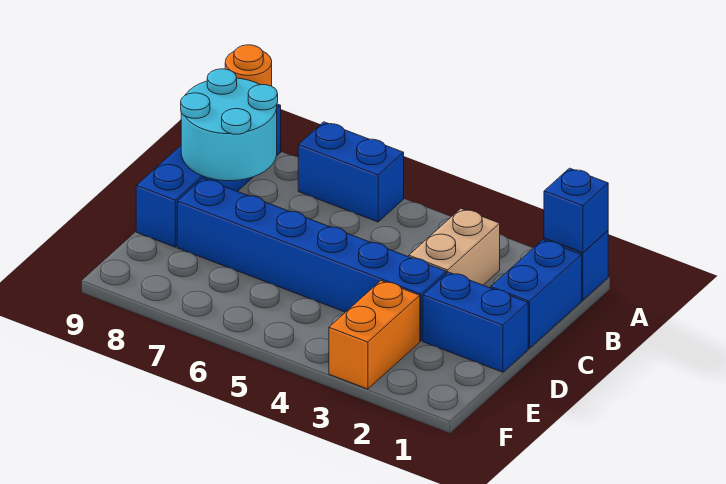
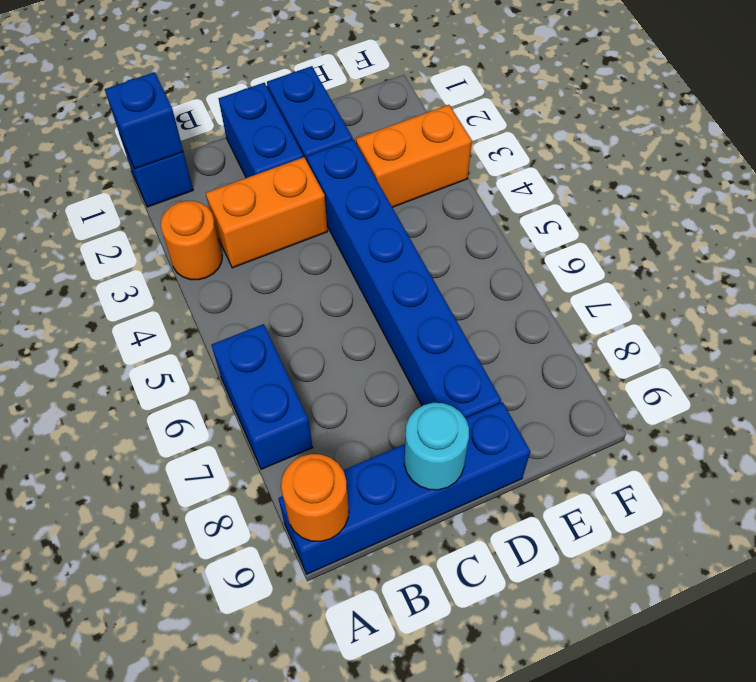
none -> orange round brick A3 level 1
blue brick B1:C1 level 1 -> blue brick C1:C2 level 1
tan brick B3:C3 level 1 -> orange brick B3:C3 level 1
cyan round brick B8:C9 level 2 -> cyan round brick C9 level 2

